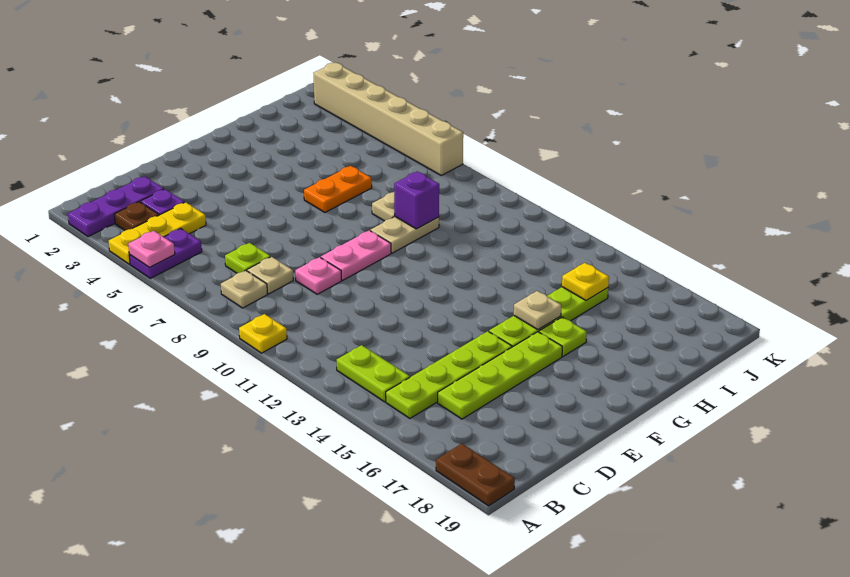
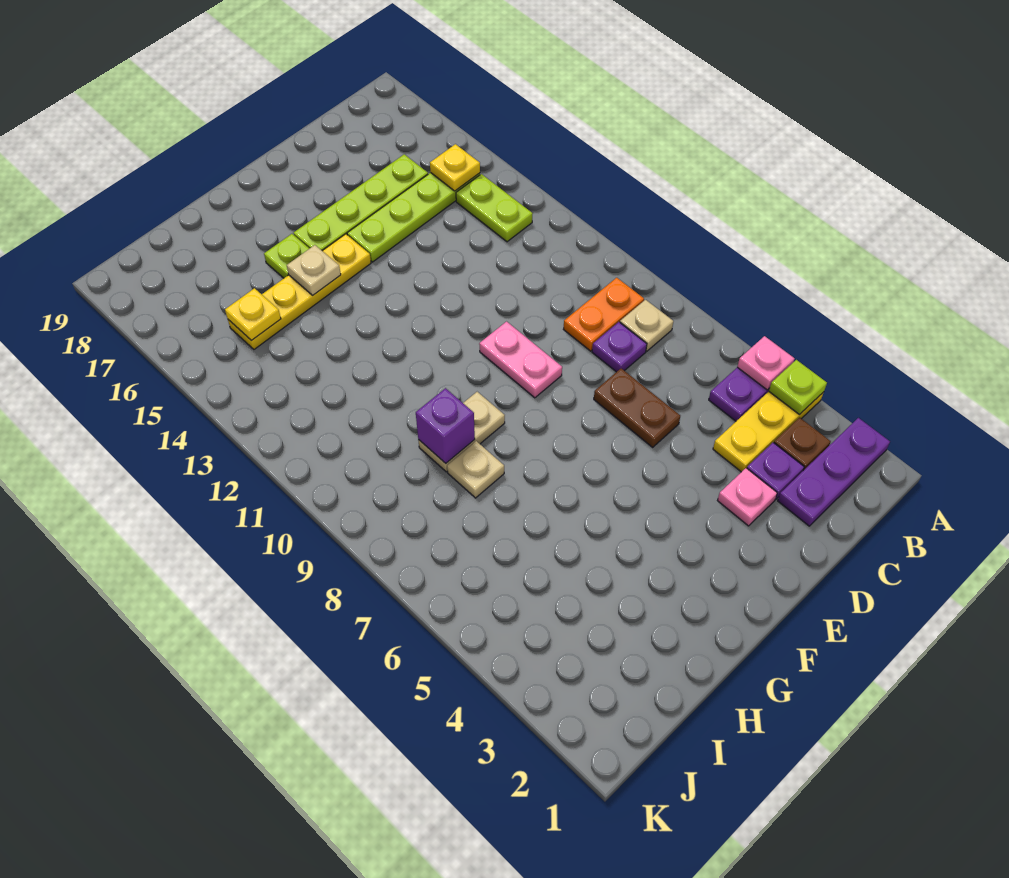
yellow plate A10 level 1 -> yellow plate B15 level 2
brown plate A18:A19 level 1 -> brown plate D6:D7 level 1
lime plate C7 level 1 -> lime plate A4 level 2
tan plate C8 level 1 -> purple plate C8 level 1
pink plate D9 level 1 -> pink plate D3 level 1
pink plate E9:F9 level 1 -> pink plate E9:E10 level 1
lime plate F15:I15 level 1 -> yellow plate F15:I15 level 1
orange plate G6:H6 level 1 -> orange plate B9:C9 level 1
tan brick K2:K7 level 1 -> none

